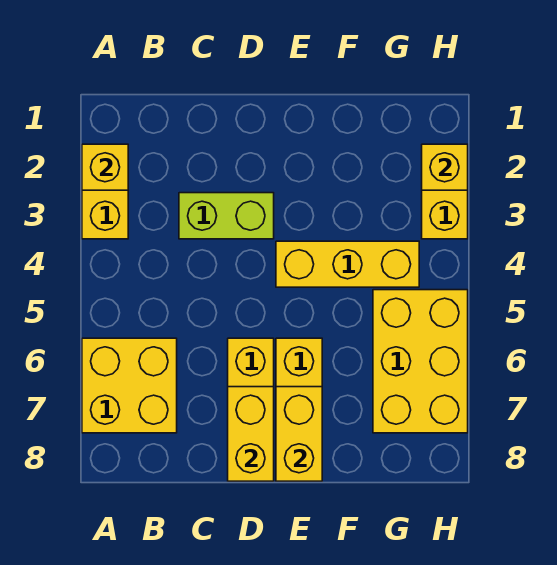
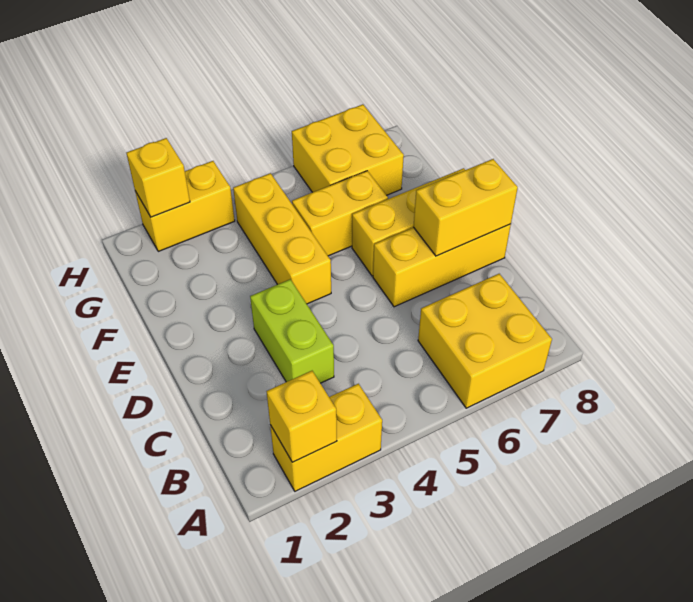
yellow brick E7:E8 level 2 -> yellow brick F5:F6 level 1
yellow brick G5:H7 level 1 -> yellow brick G6:H7 level 1

